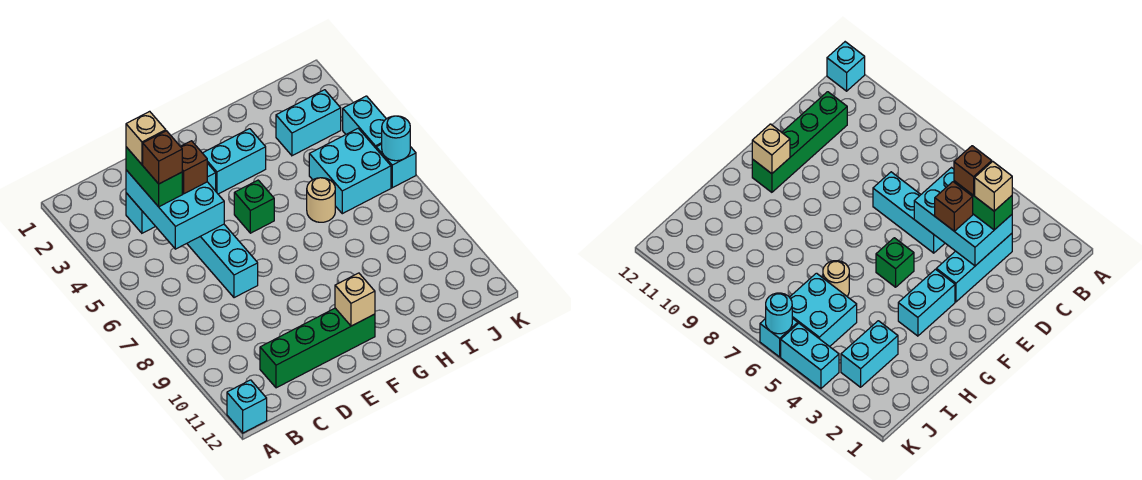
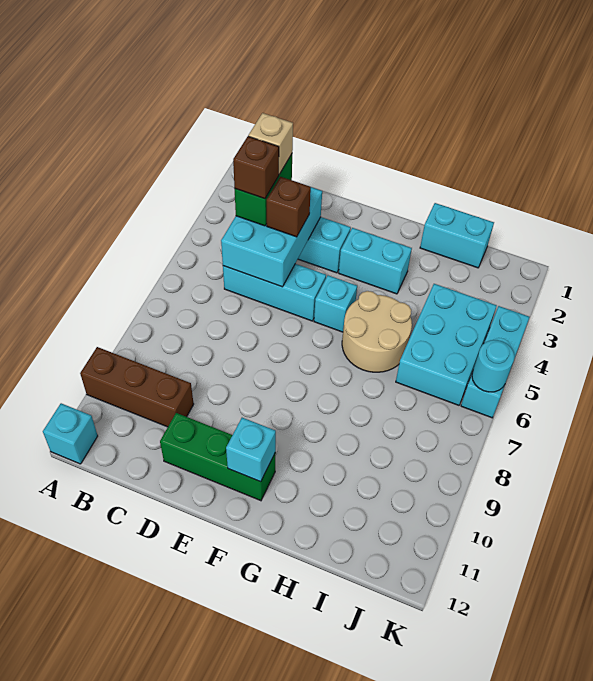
none -> brown brick A10:C10 level 1
green brick C11:F11 level 1 -> green brick D11:F11 level 1
cyan brick D5:D7 level 1 -> cyan brick C5:E5 level 1
green brick F5 level 1 -> cyan brick F5 level 1
tan brick F11 level 2 -> cyan brick F11 level 2
tan round brick H6 level 1 -> tan round brick G5:H6 level 1
cyan brick I3:J3 level 1 -> cyan brick H1:I1 level 1
cyan brick I5:J6 level 1 -> cyan brick I4:J6 level 1

